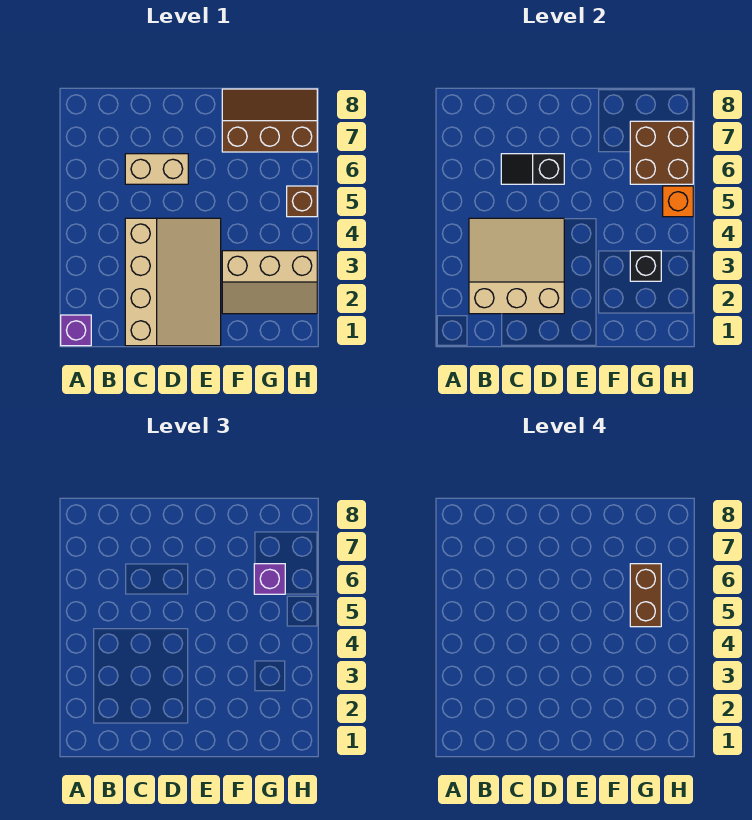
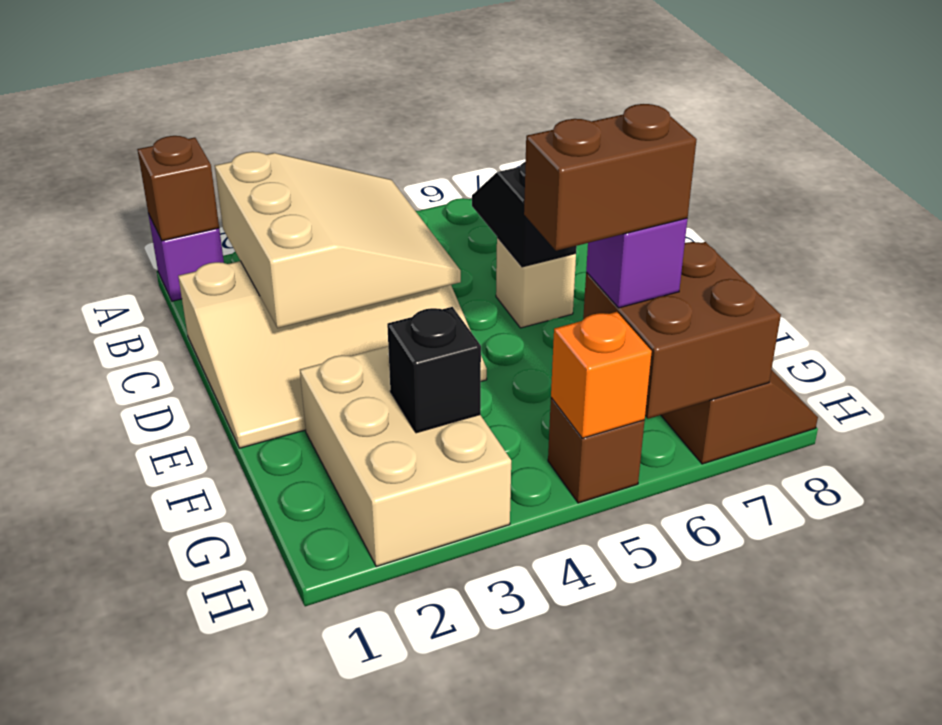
none -> brown brick A1 level 2
tan brick C6:D6 level 1 -> tan brick D6 level 1
tan slope F2:H3 level 1 top 3 -> tan brick F2:H3 level 1

